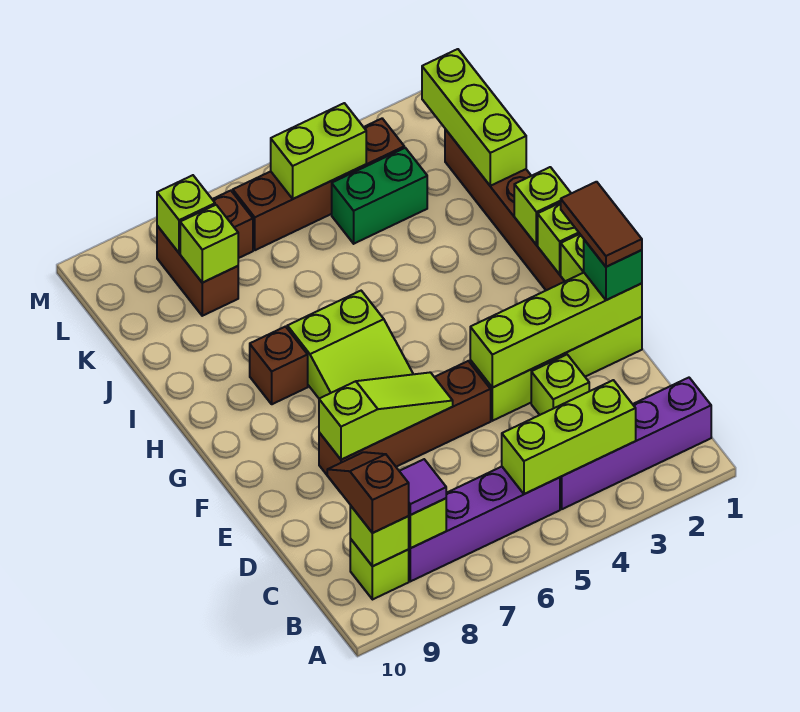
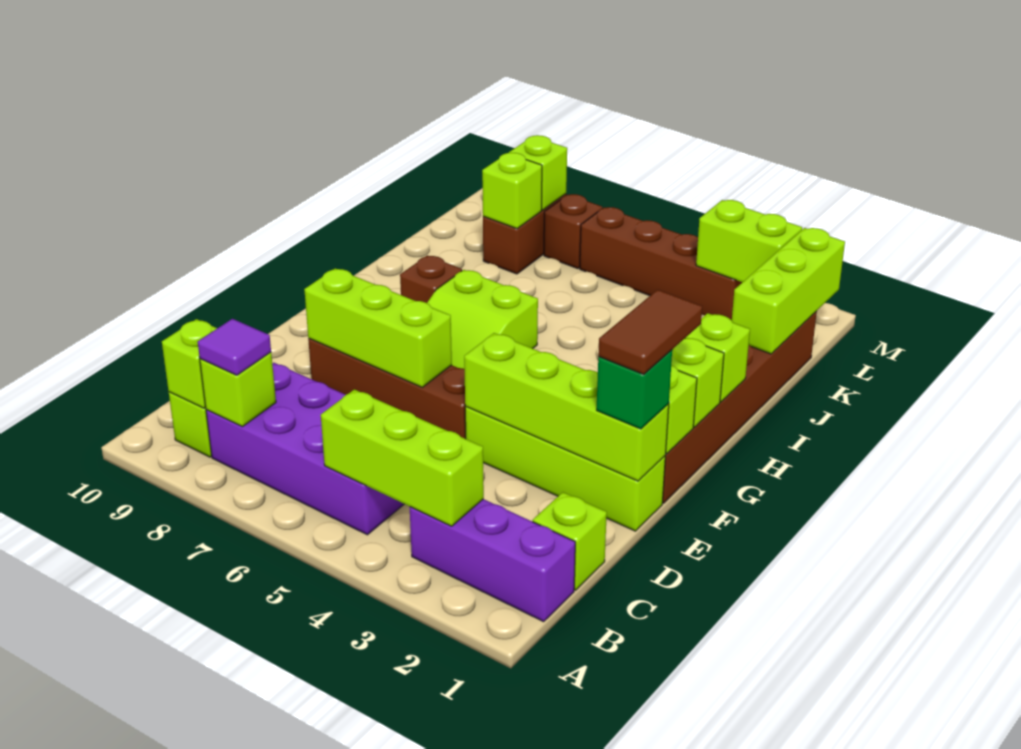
purple brick B1:B4 level 1 -> purple brick B1:B3 level 1
purple brick B5:B8 level 1 -> purple brick B5:C8 level 1
brown slope B9:C9 level 3 top B -> none
lime brick D3 level 1 -> lime brick C1 level 1
lime slope E6:E8 level 2 top 8 -> lime brick E6:E8 level 2
green brick K3:K4 level 1 -> none
lime brick L4:L5 level 2 -> lime brick L2:L3 level 2

